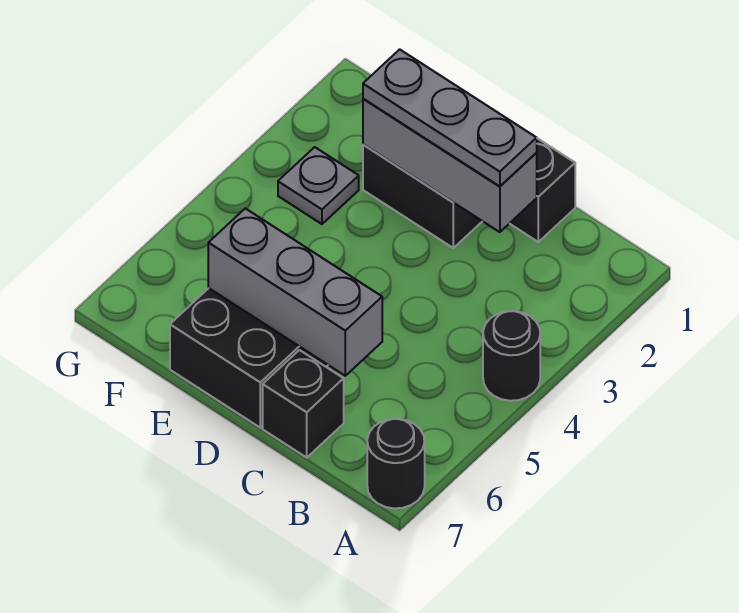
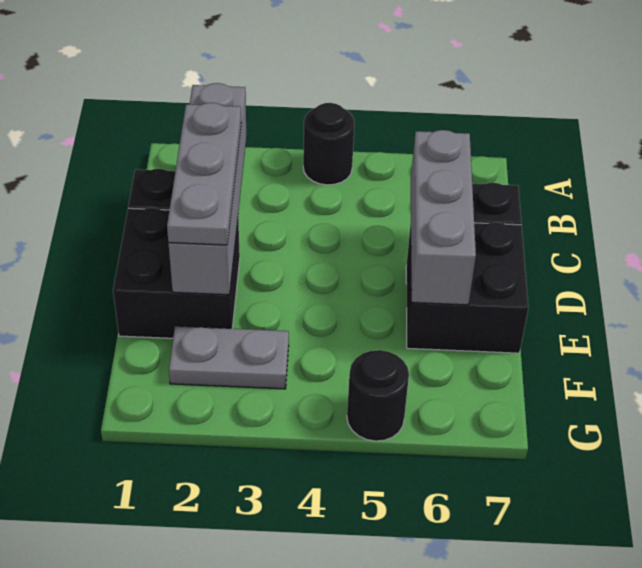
black round brick A7 level 1 -> black round brick G5 level 1
grey brick C2:E2 level 2 -> grey brick B2:E2 level 2
grey plate F3 level 1 -> grey plate F2:F3 level 1

